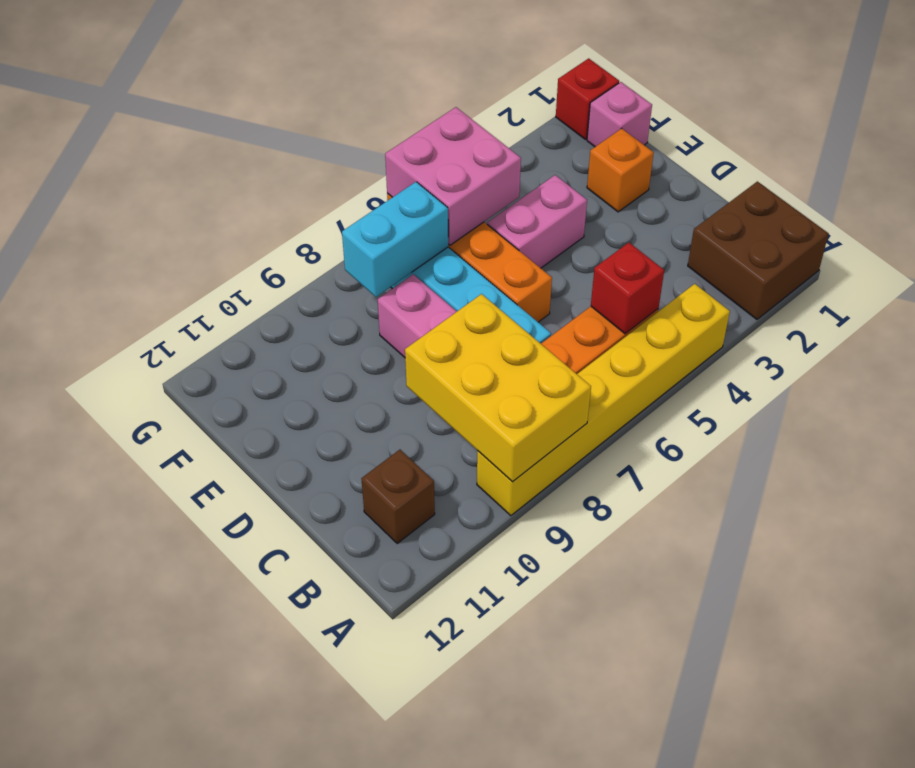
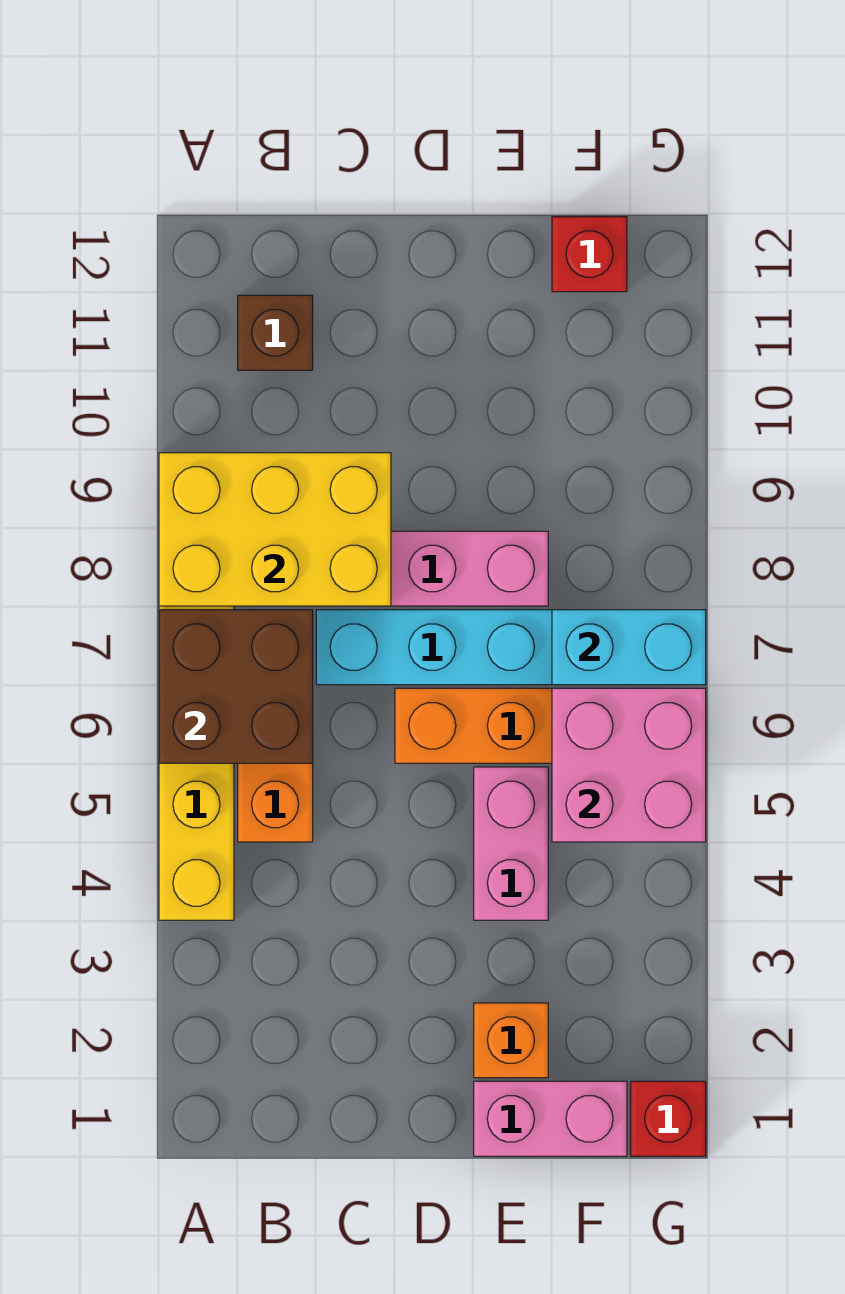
brown brick A1:B2 level 1 -> brown brick A6:B7 level 2
red brick B5 level 2 -> red brick F12 level 1
pink brick F1 level 1 -> pink brick E1:F1 level 1
cyan brick F7:F8 level 2 -> cyan brick F7:G7 level 2

